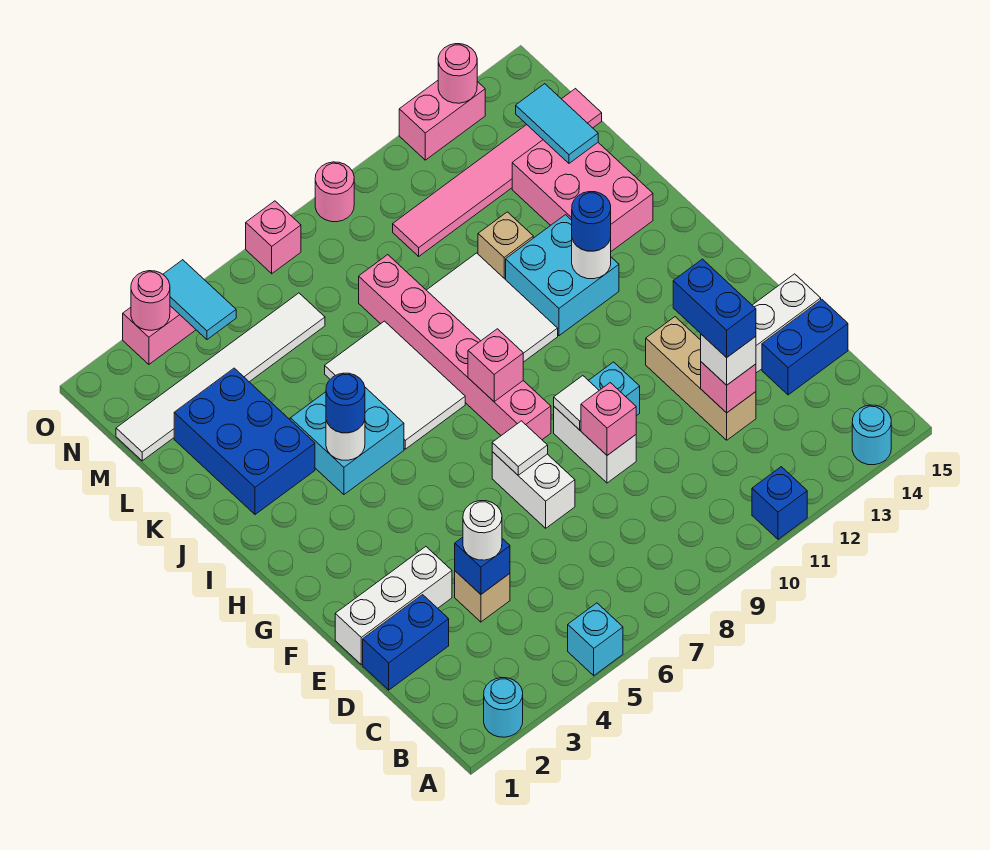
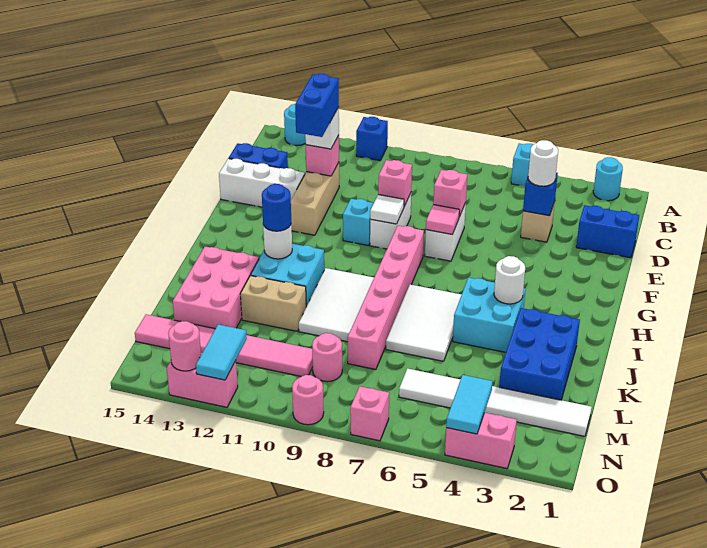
white brick E1:E3 level 1 -> none
white tile F7 level 2 -> pink tile F7 level 2
pink brick H8 level 2 -> pink brick E7 level 2
blue round brick I4 level 3 -> none
tan brick K11 level 1 -> tan brick K11:K12 level 1
cyan tile L14:M14 level 2 -> cyan tile N12:O12 level 2
pink round brick O3 level 2 -> pink round brick M9 level 1

